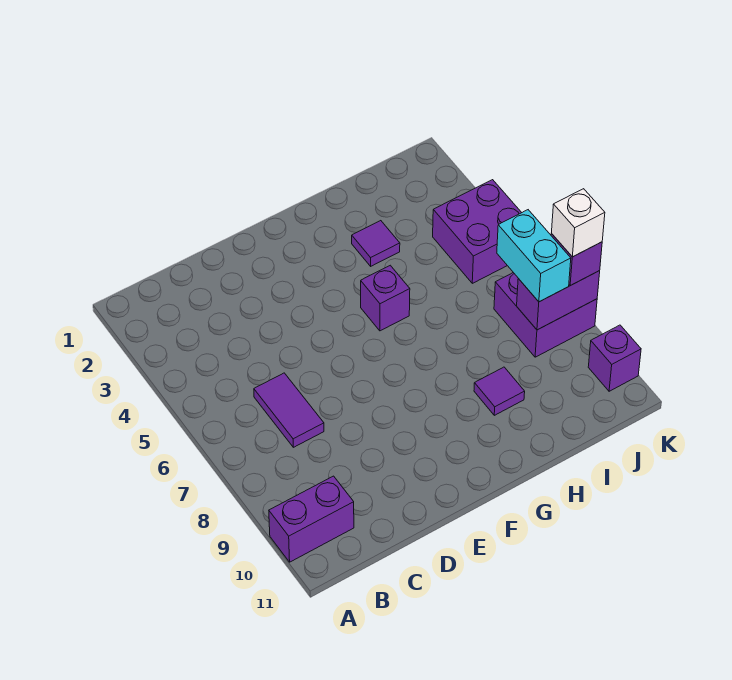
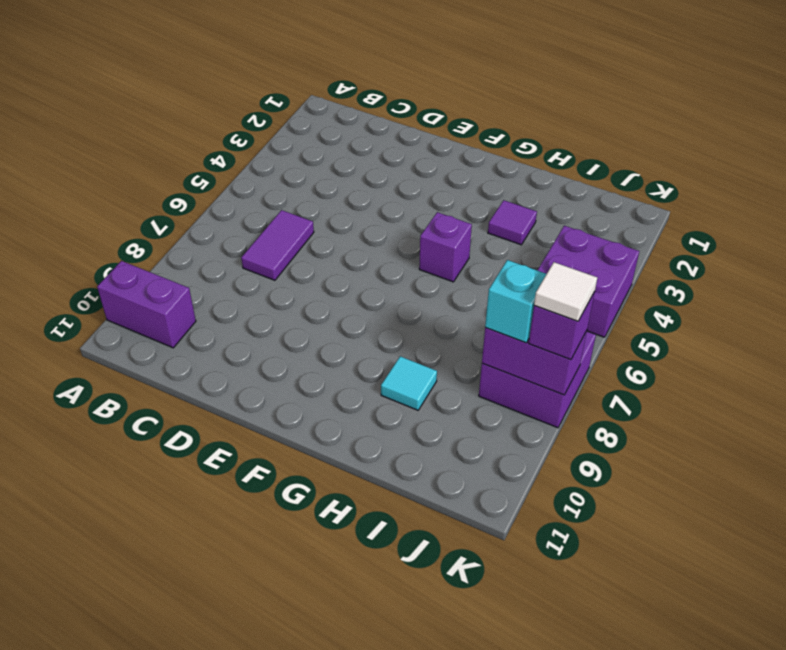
purple tile H9 level 1 -> cyan tile H9 level 1
cyan brick J7:J8 level 3 -> cyan brick J8 level 3
white brick K8 level 4 -> white tile K8 level 4
purple brick K10 level 1 -> none

